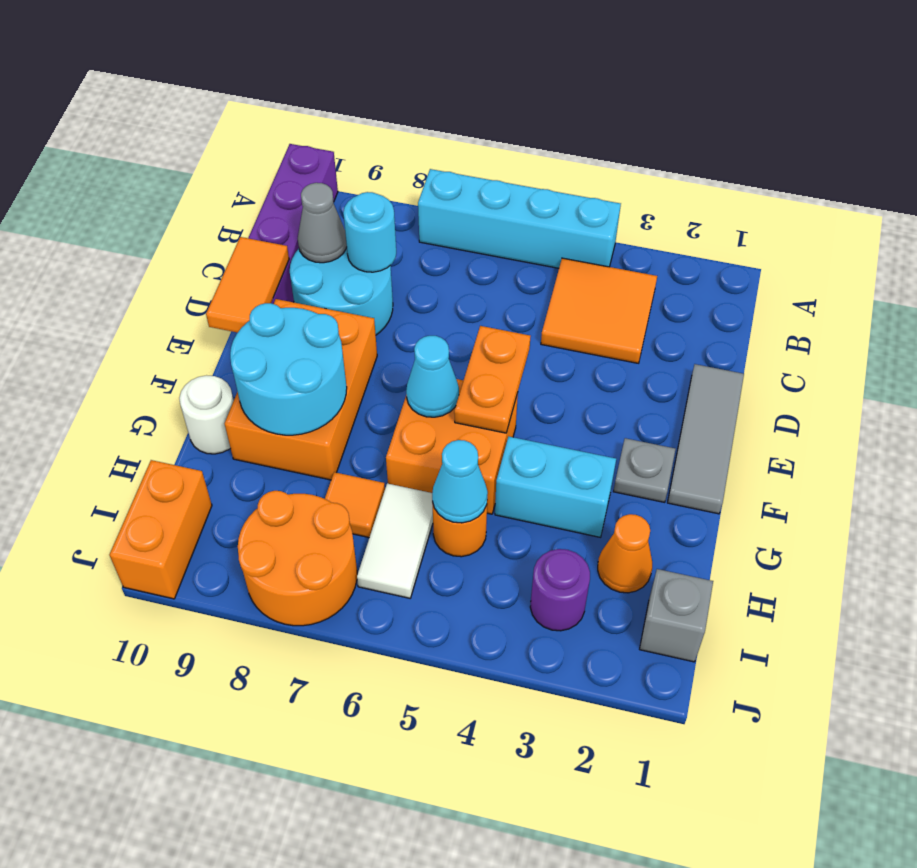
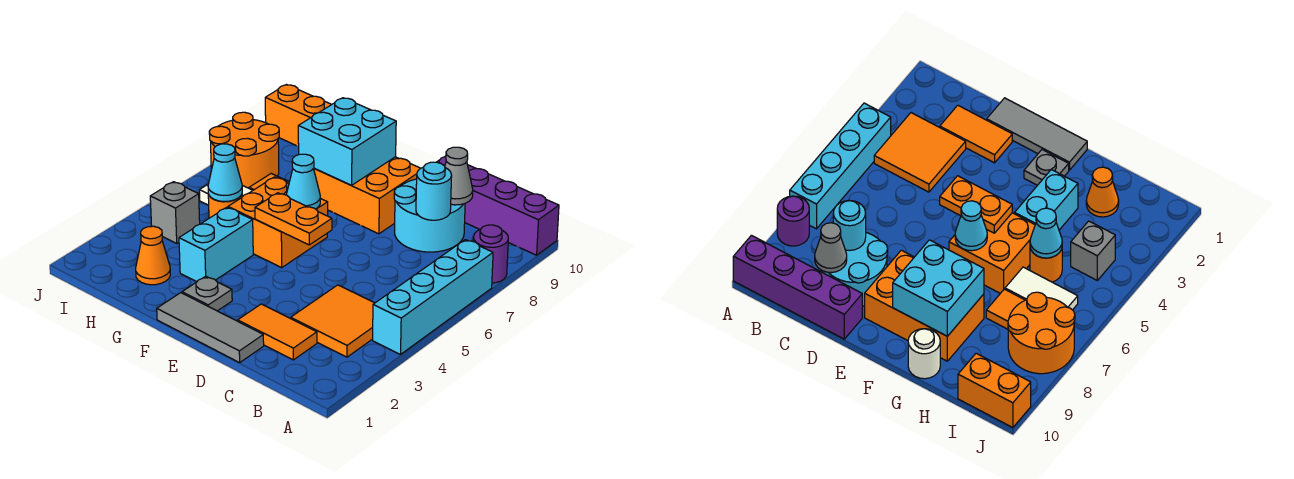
orange tile D10:E10 level 2 -> orange tile C2:D2 level 1
cyan round brick F8:G9 level 2 -> cyan brick F8:G9 level 2
grey brick I1 level 1 -> grey brick I4 level 1
purple round brick I3 level 1 -> purple round brick A8 level 1

